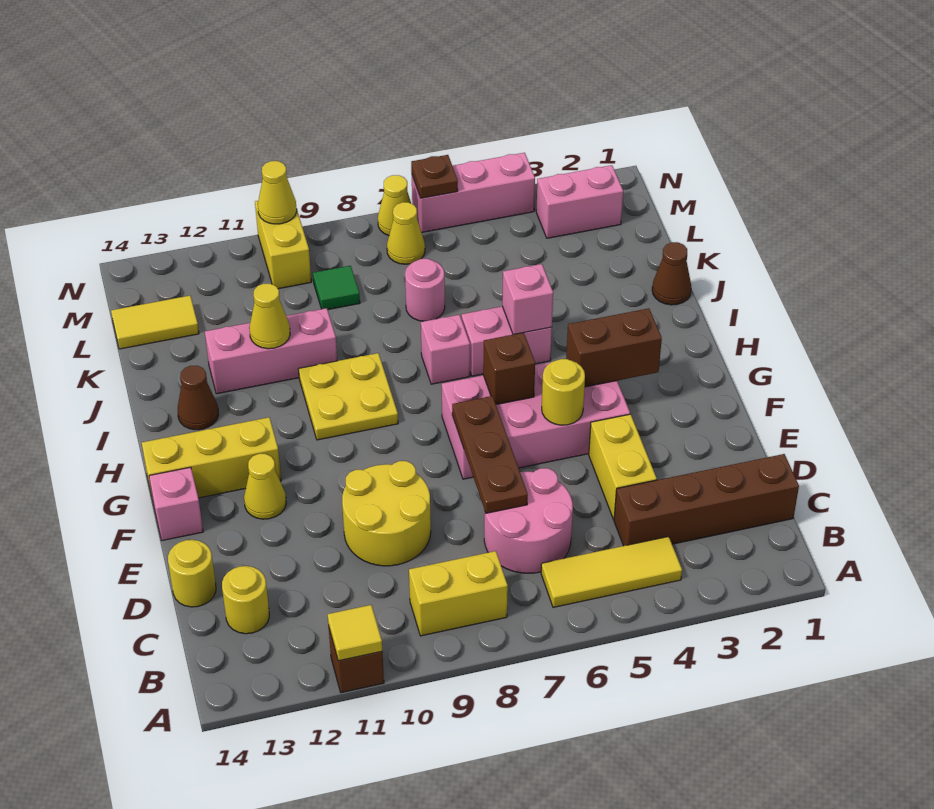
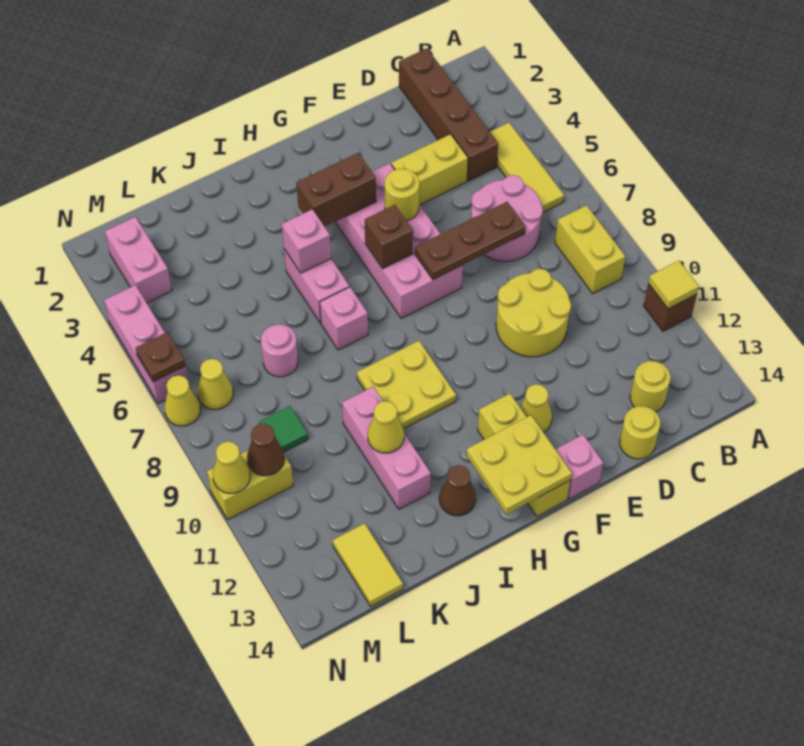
brown brick G3:G4 level 2 -> brown brick G4:H4 level 2
none -> yellow plate G13:H14 level 2
brown cone J1 level 1 -> brown cone M10 level 2

